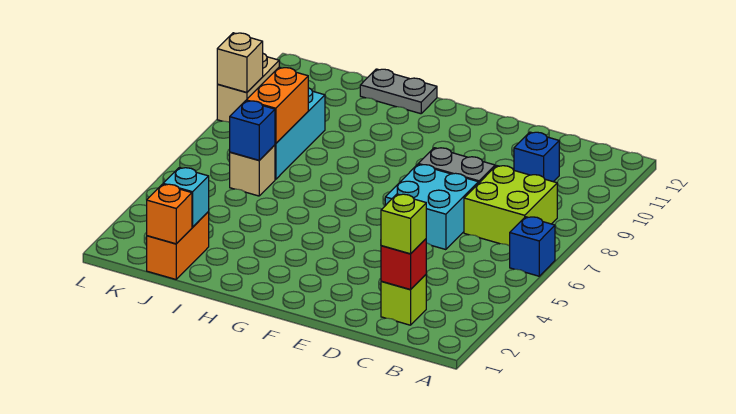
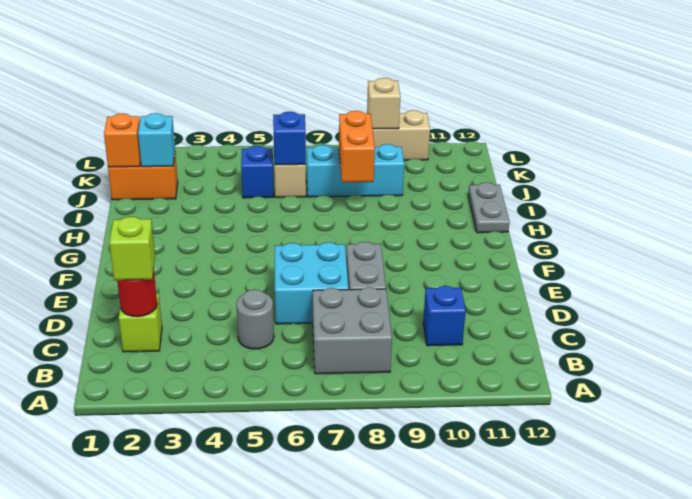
blue brick A6 level 1 -> blue brick J5 level 1
lime brick B7:C8 level 1 -> grey brick B7:C8 level 1
red brick C2 level 2 -> red round brick C2 level 2
none -> grey round brick C5 level 1
orange brick J7:J8 level 2 -> orange brick I8:J8 level 2

